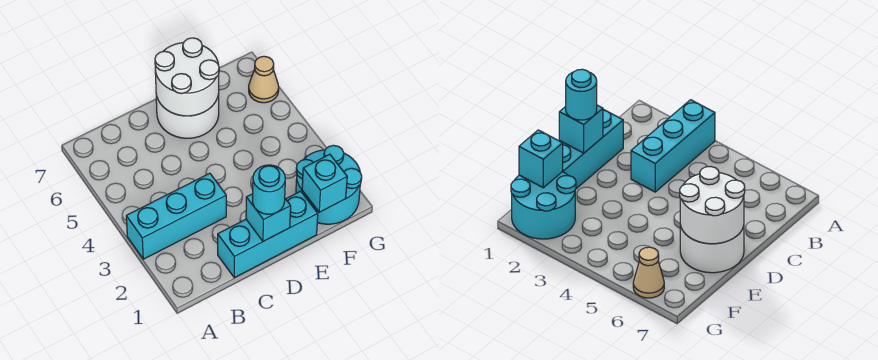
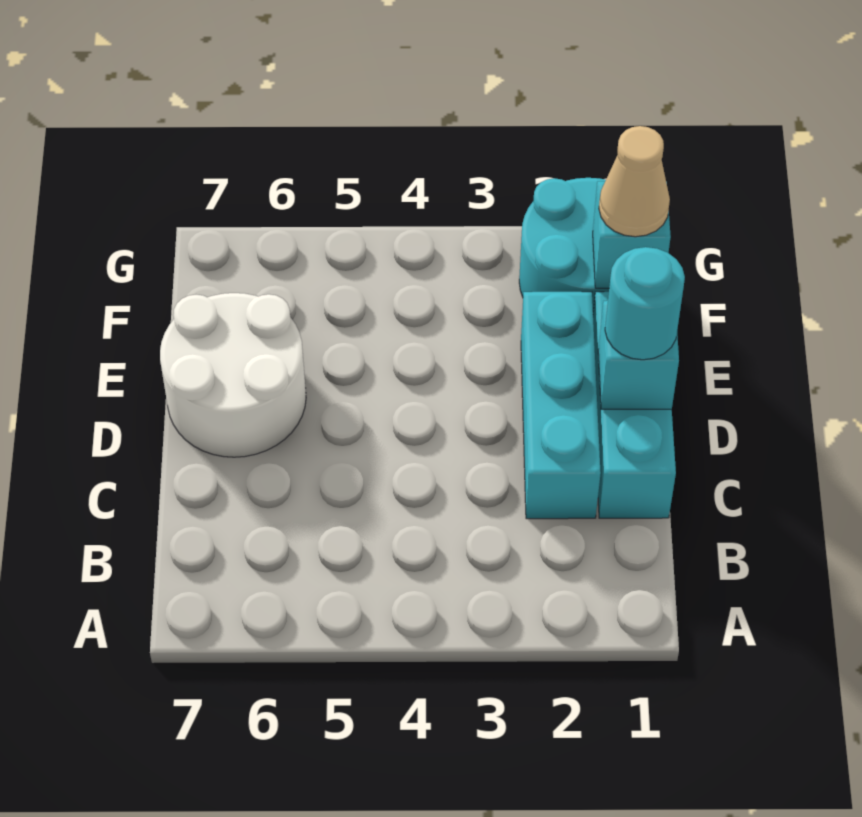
cyan brick A3:C3 level 1 -> cyan brick C2:E2 level 1
white round brick D6:E7 level 2 -> none
tan cone G6 level 1 -> tan cone F1 level 3

